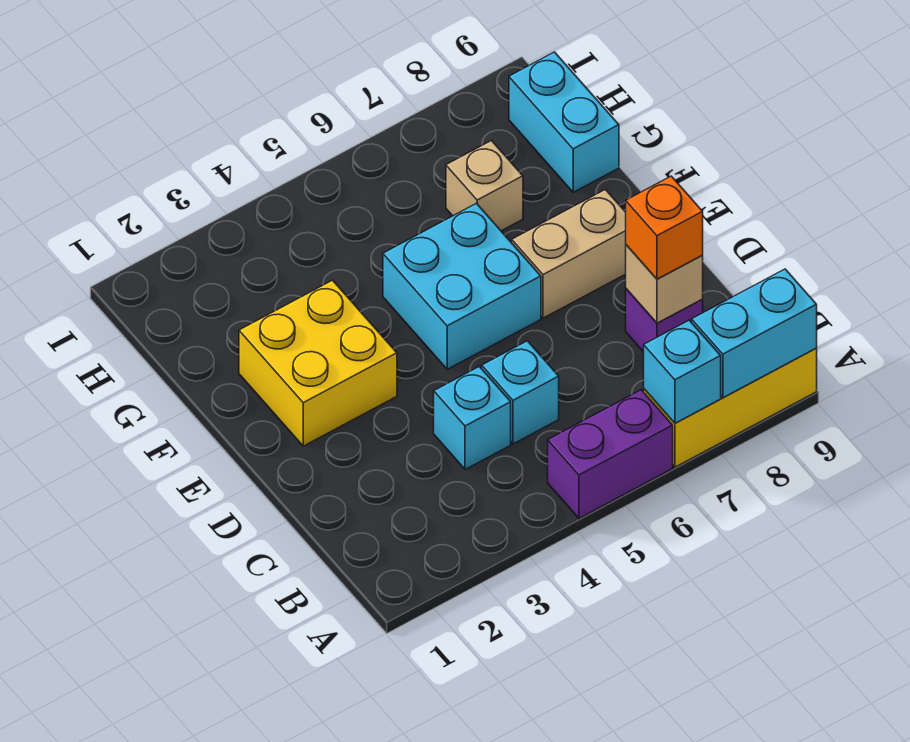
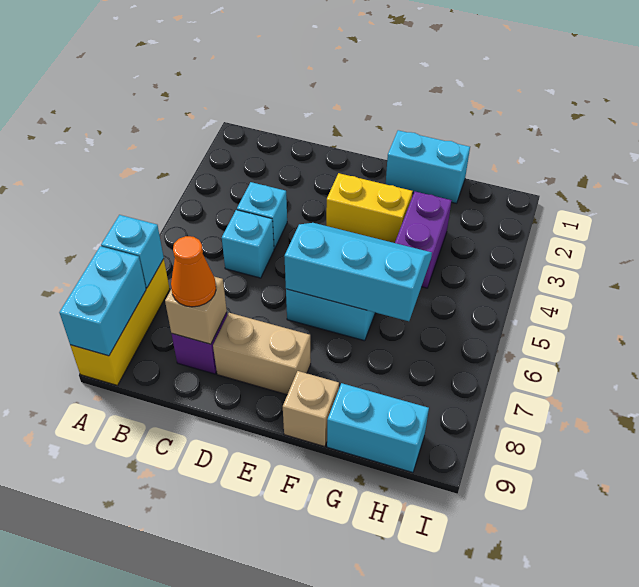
purple brick A5:A6 level 1 -> purple brick G3:G4 level 1
orange brick C8 level 3 -> orange cone C8 level 3
yellow brick E2:F3 level 1 -> yellow brick E3:F3 level 1
none -> cyan slope E5:G6 level 2 top 6
tan brick E7:E8 level 1 -> tan brick D8:E8 level 1
none -> cyan brick F1:G1 level 1
tan brick G7 level 1 -> tan brick F9 level 1

